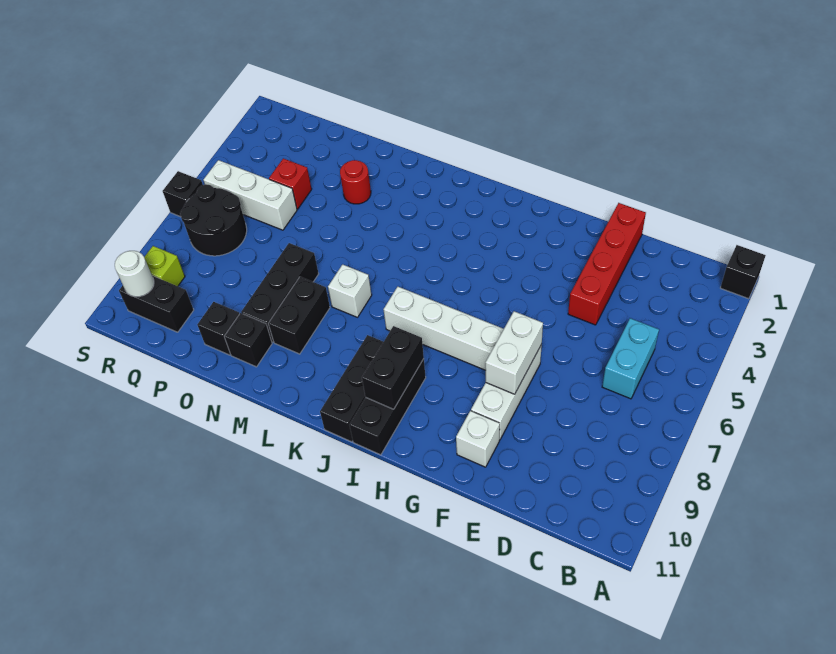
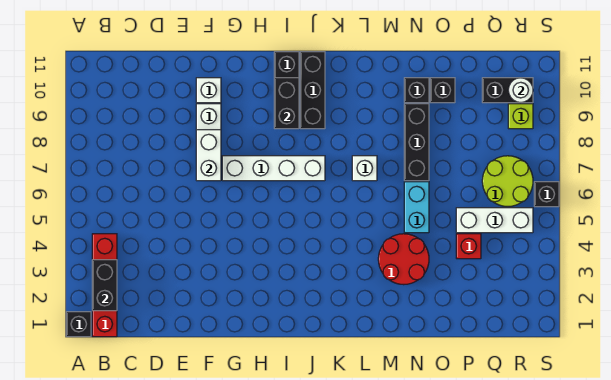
cyan brick C5:C6 level 1 -> cyan brick N5:N6 level 1
red brick E1:E4 level 1 -> red brick B1:B4 level 1
black brick M8:M9 level 1 -> black brick B2:B3 level 2
red round brick N3 level 1 -> red round brick M3:N4 level 1
black round brick Q6:R7 level 1 -> lime round brick Q6:R7 level 1

